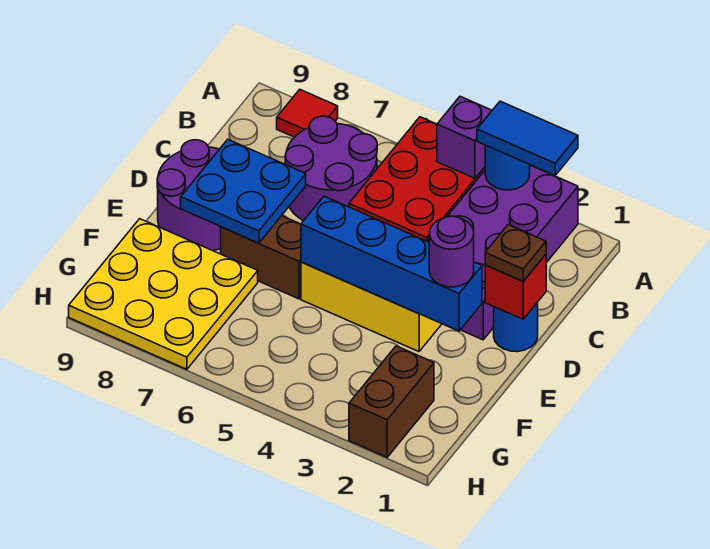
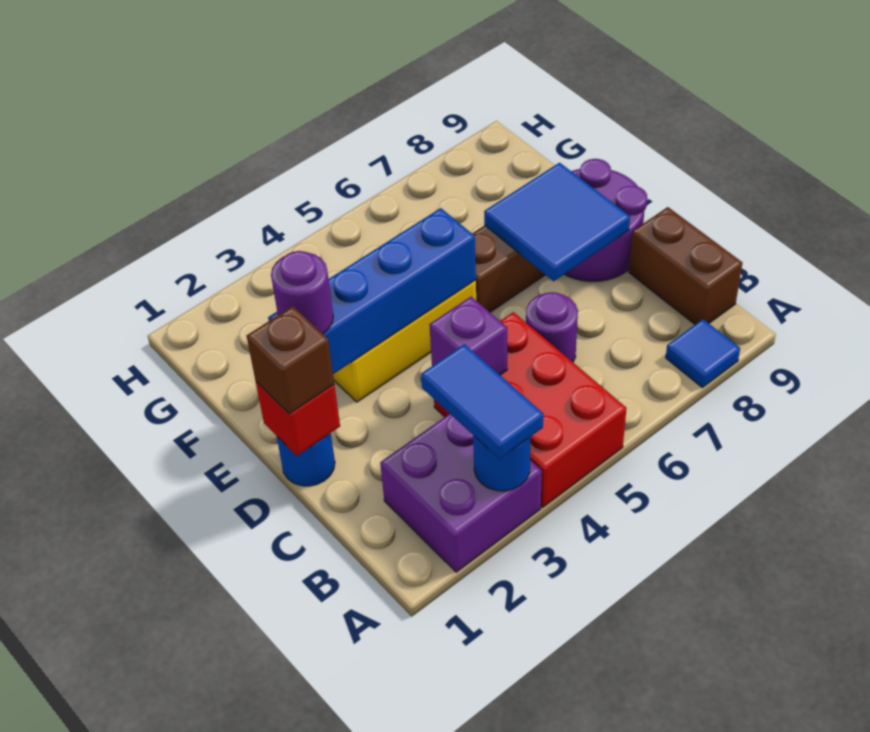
purple brick A2:D3 level 1 -> purple brick A2:B3 level 1
blue tile A2:A3 level 3 -> blue tile A3:B3 level 3
purple brick A4 level 2 -> purple brick C4 level 2
red tile A8 level 1 -> blue tile A8 level 1
purple round brick B6:C7 level 1 -> purple round brick C6 level 1
brown plate D1 level 3 -> brown brick D1 level 3
blue plate D7:E8 level 2 -> blue tile D7:E8 level 2
yellow plate F7:H9 level 1 -> none
brown brick G2:H2 level 1 -> brown brick B9:C9 level 1

